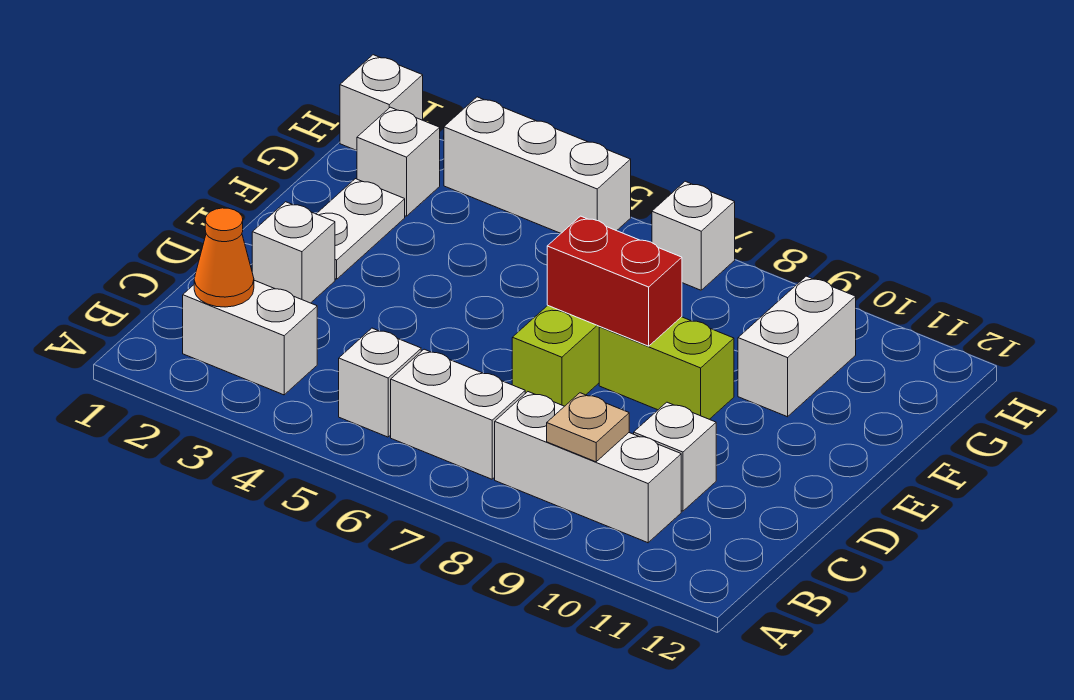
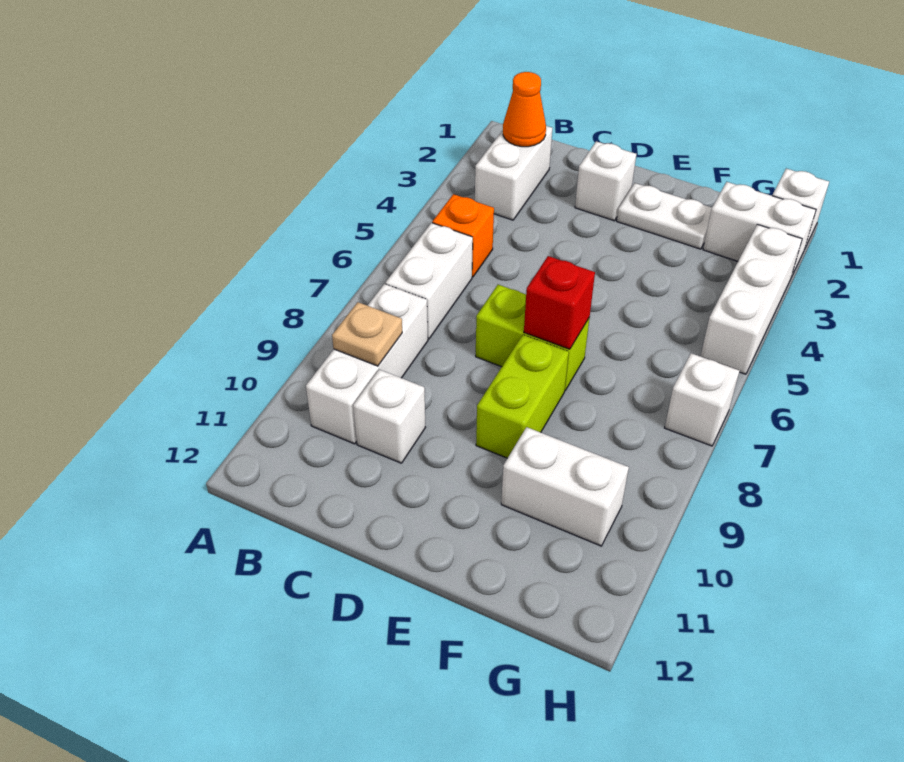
white brick B5 level 1 -> orange brick B5 level 1
red brick E7:E8 level 2 -> red brick E7 level 2
white brick G2 level 1 -> white brick G2:H2 level 1

